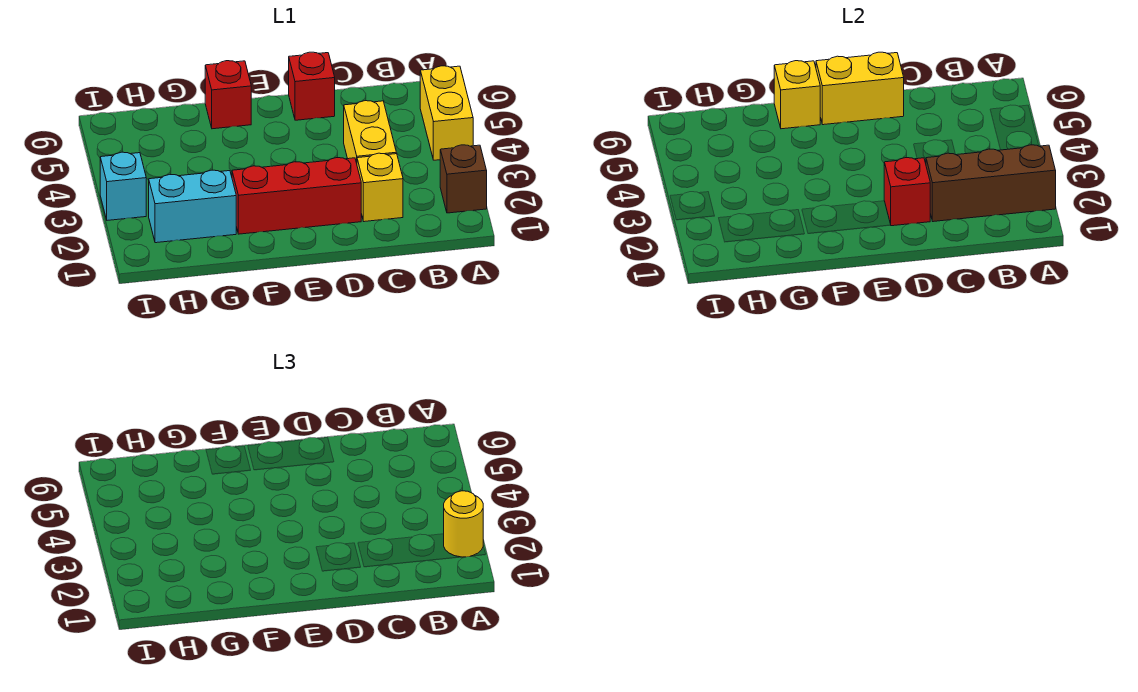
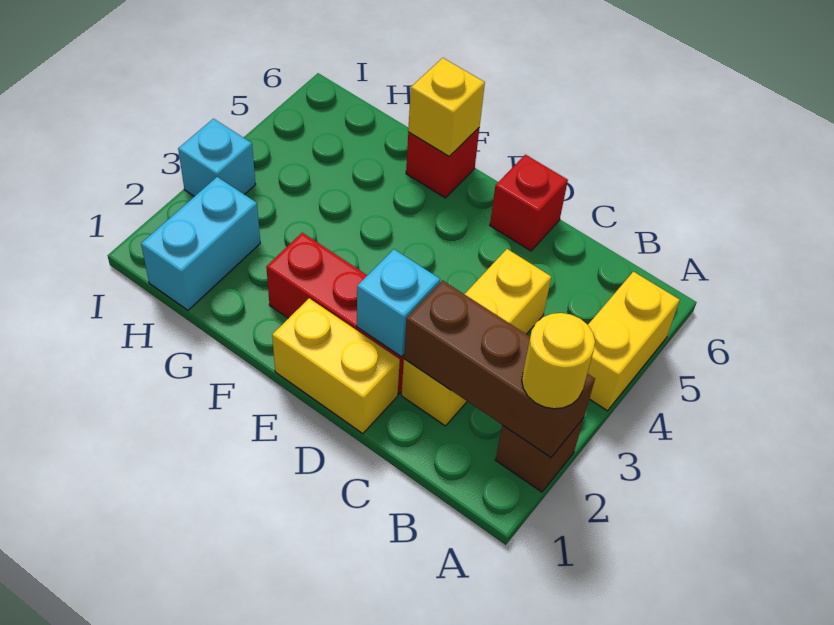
red brick D2 level 2 -> cyan brick D2 level 2
yellow brick D6:E6 level 2 -> yellow brick D1:E1 level 1
cyan brick G2:H2 level 1 -> cyan brick H1:H2 level 1

